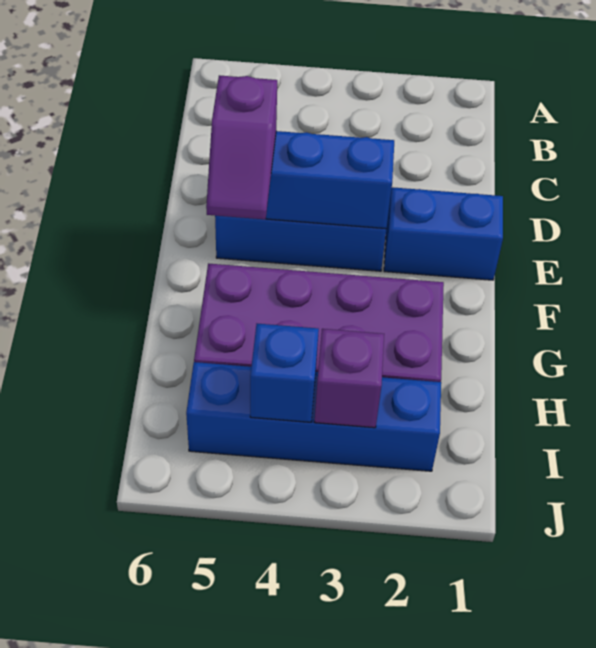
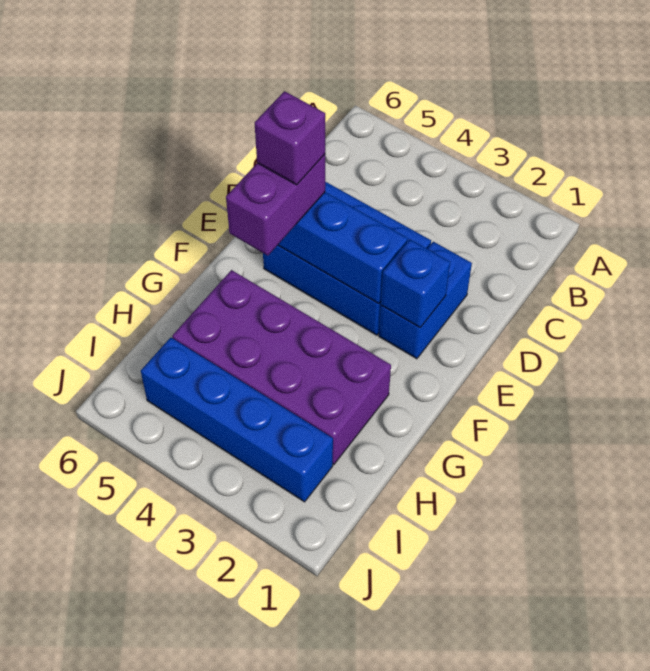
blue brick E1:E2 level 1 -> blue brick D2:E2 level 1
purple slope E5:F5 level 3 top E -> purple brick E5:F5 level 3
purple brick I3 level 2 -> purple brick E5 level 4
blue brick I4 level 2 -> blue brick E2 level 2

